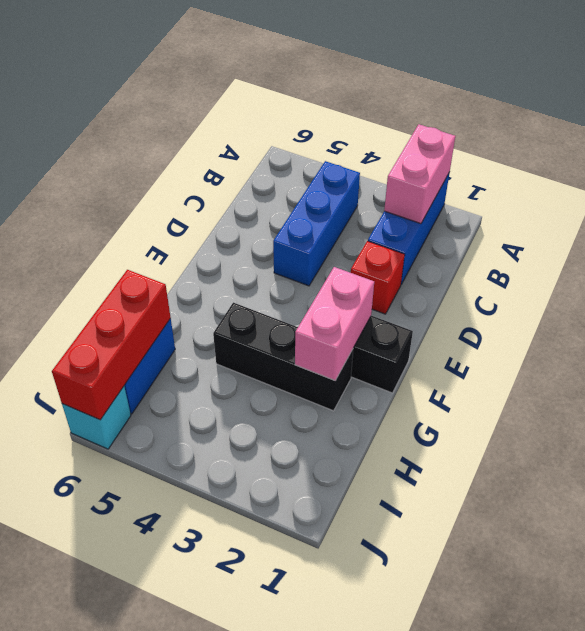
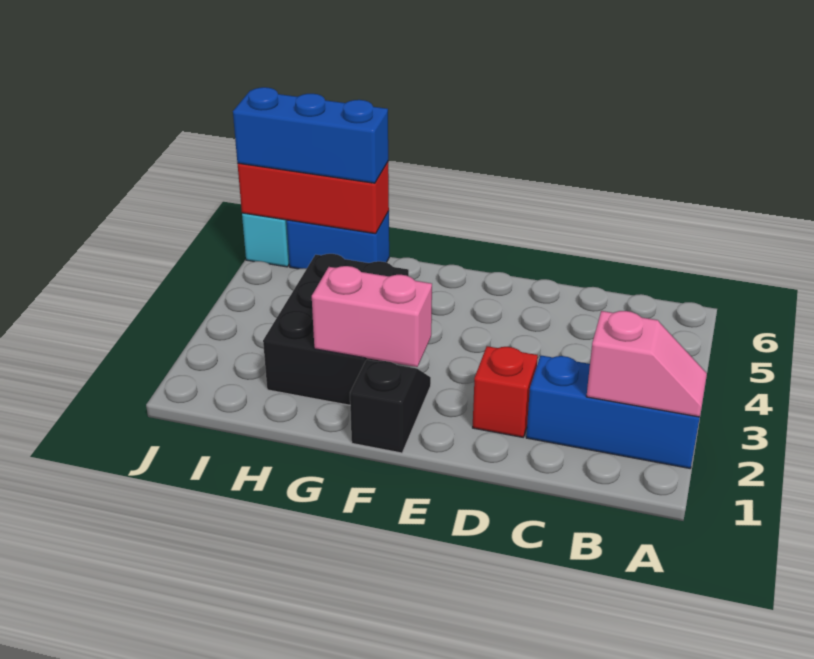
pink brick A2:B2 level 2 -> pink slope A2:B2 level 2 top B
blue brick B4:D4 level 1 -> blue brick H6:J6 level 3
black brick G2:G4 level 1 -> black brick G2:H4 level 1

